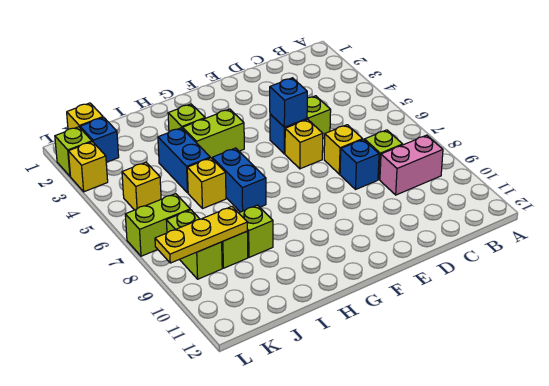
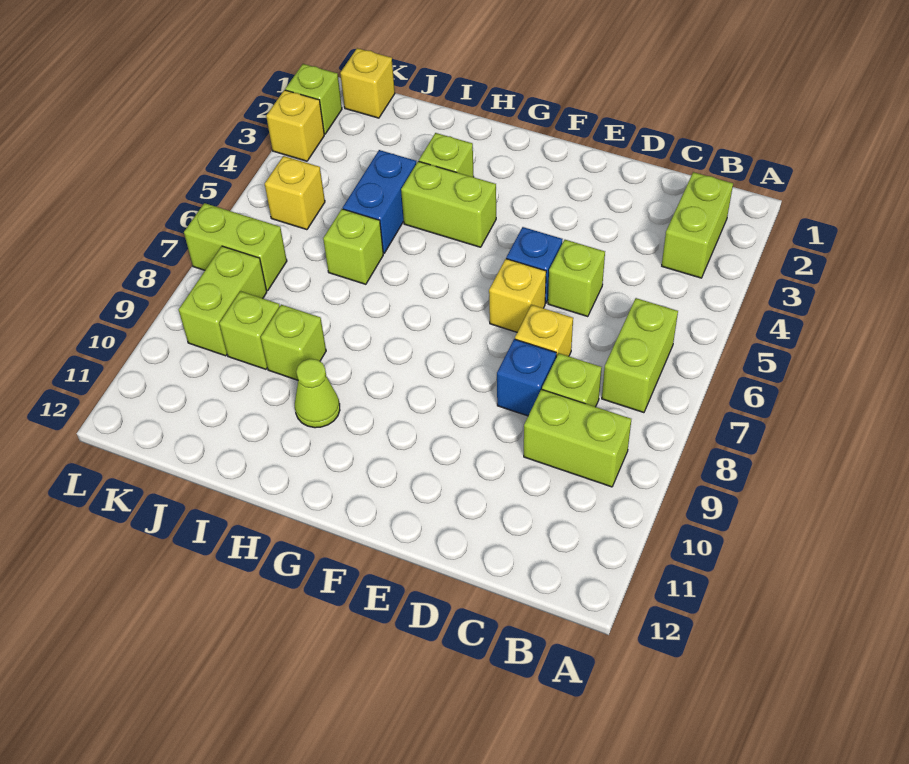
none -> lime brick B2:B3 level 1
none -> lime brick B6:B7 level 1
pink brick B9:C9 level 1 -> lime brick B9:C9 level 1
blue brick E5 level 2 -> none
blue brick H6:H7 level 1 -> none
none -> lime cone H10 level 1
yellow brick I6 level 1 -> lime brick I6 level 1
yellow plate J9:L9 level 2 -> none
blue brick K2 level 1 -> none

